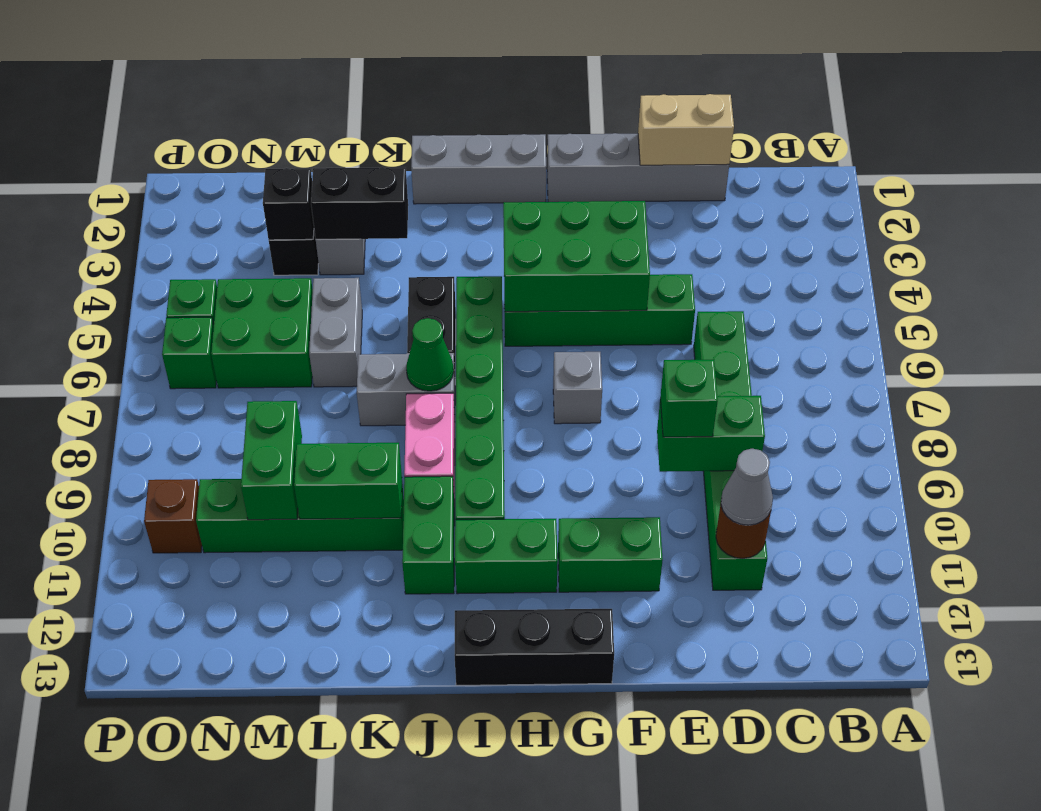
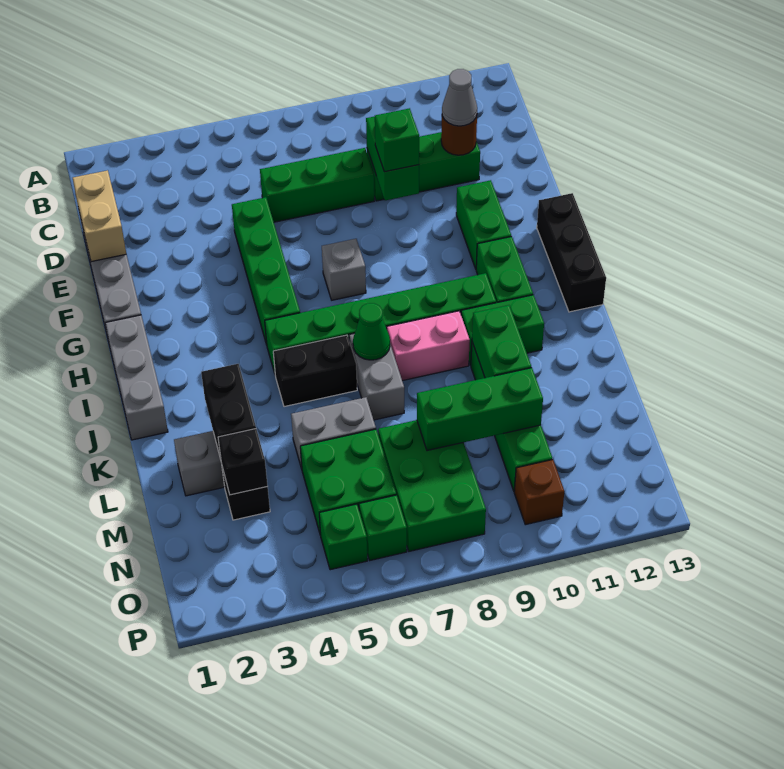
green brick F4:H5 level 2 -> green brick M7:O8 level 1
green brick M9:M10 level 2 -> green brick M8:M10 level 2

